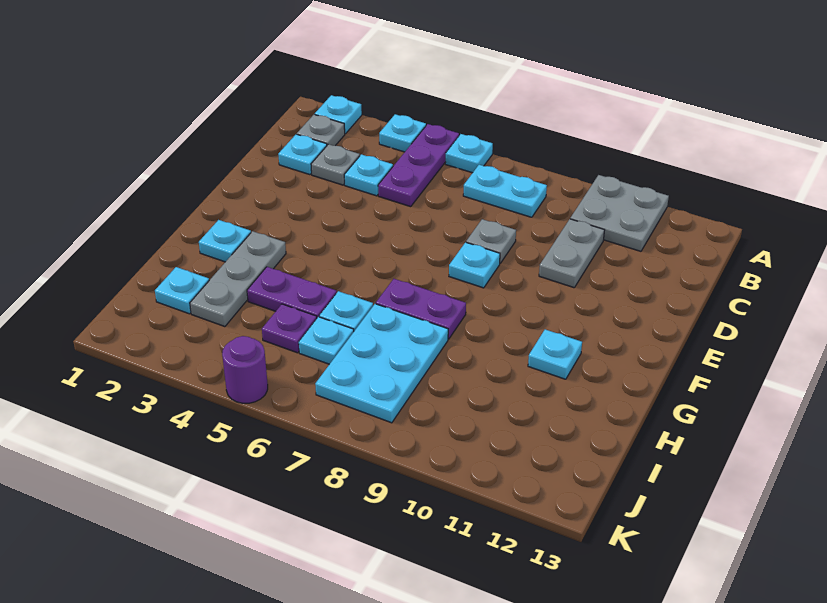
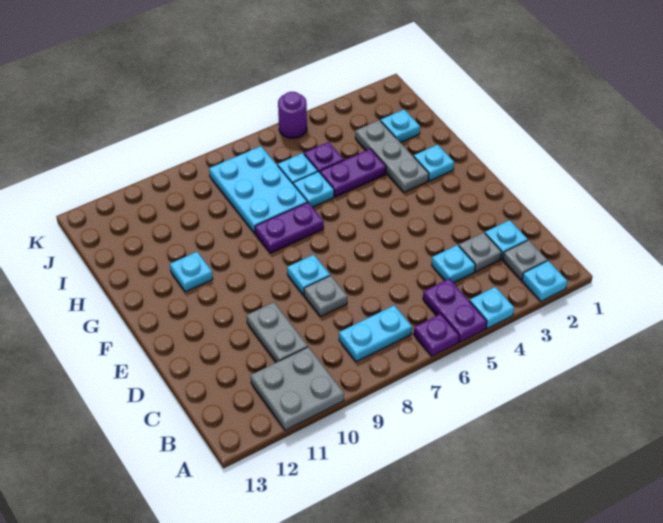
purple plate A5:C5 level 1 -> purple plate A5:B5 level 1
cyan plate A6 level 1 -> purple plate A6 level 1

